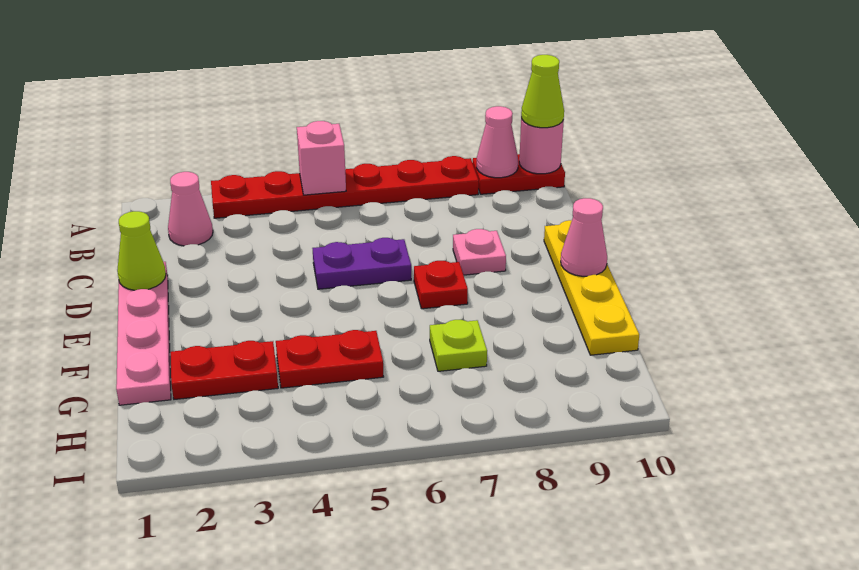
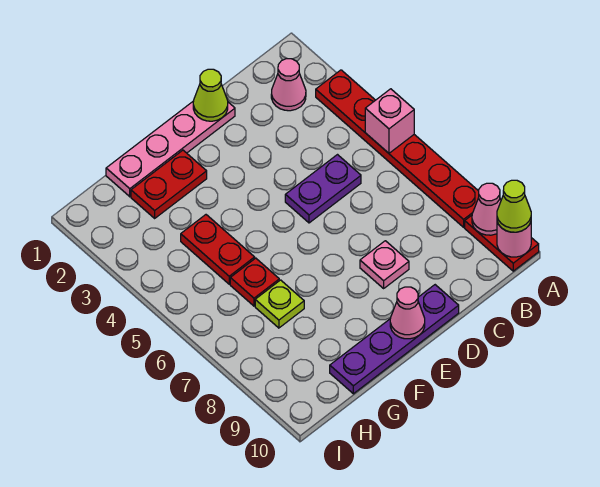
purple plate D5:D6 level 1 -> purple plate C5:D5 level 1
yellow plate D10:G10 level 1 -> purple plate D10:G10 level 1
red plate E7 level 1 -> red plate G6 level 1
red plate G2:G3 level 1 -> red plate F2:G2 level 1

